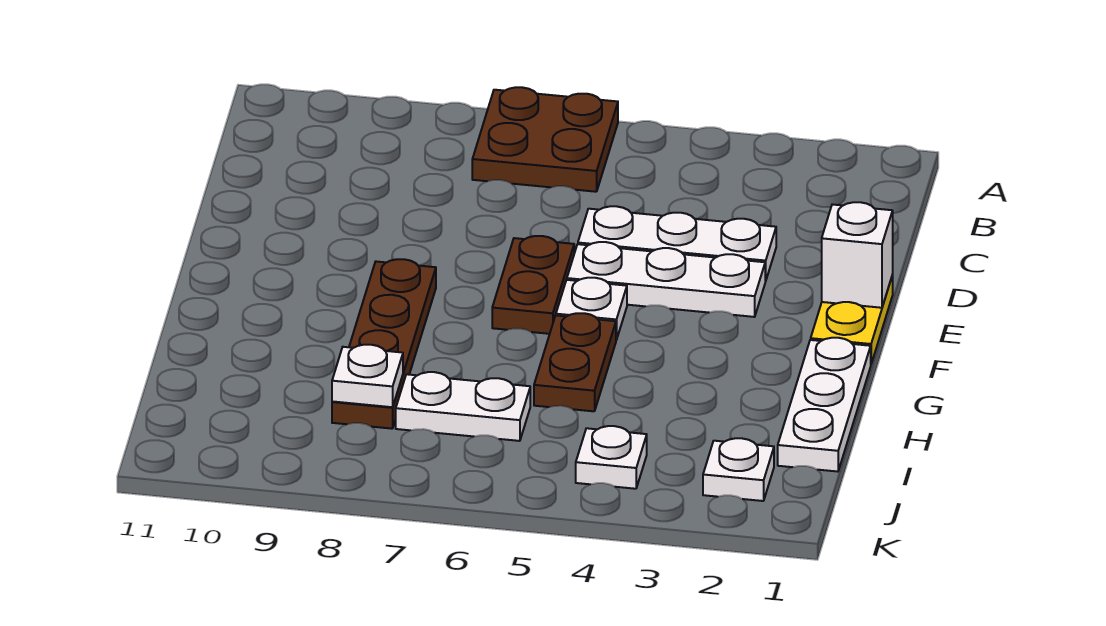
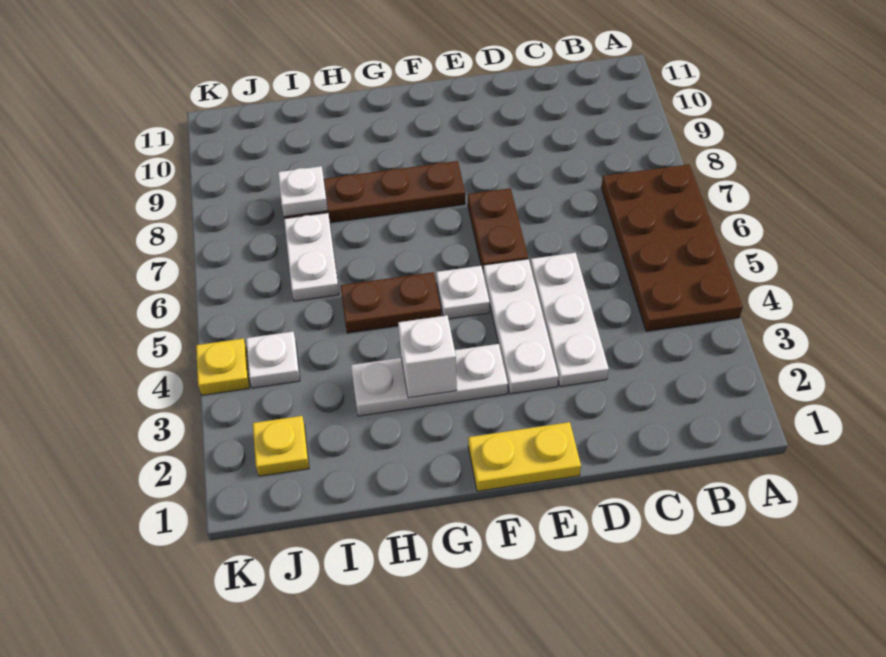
brown plate A6:B7 level 1 -> brown plate A4:B7 level 1
white brick E1 level 2 -> white brick G3 level 2
brown plate E6:F6 level 1 -> brown plate E6:E7 level 1
white plate G1:I1 level 1 -> white plate F3:H3 level 1
white plate J2 level 1 -> yellow plate J2 level 1
none -> yellow plate K4 level 1

